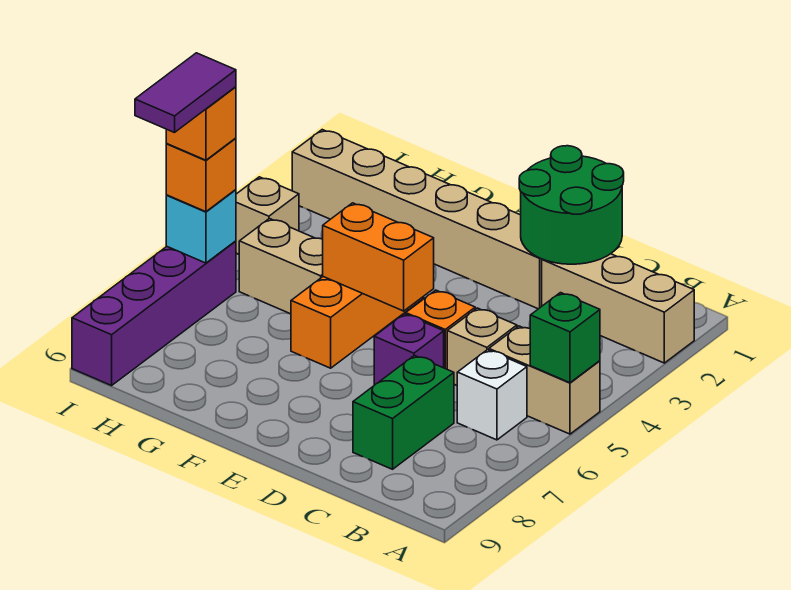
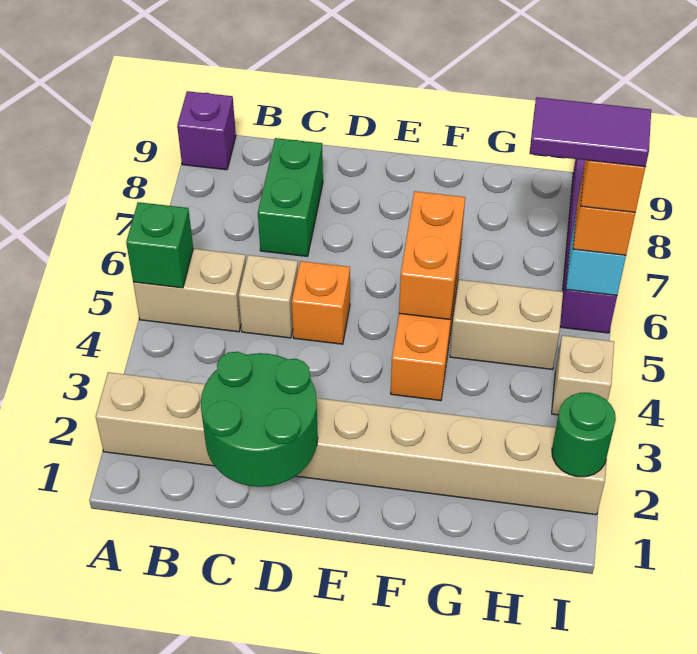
white brick B6 level 1 -> none
purple brick D6 level 1 -> purple brick A9 level 1
orange brick E5:F5 level 2 -> orange brick F5:F6 level 2
none -> green round brick I2 level 2
purple tile I6:I7 level 5 -> purple tile H6:I6 level 5

